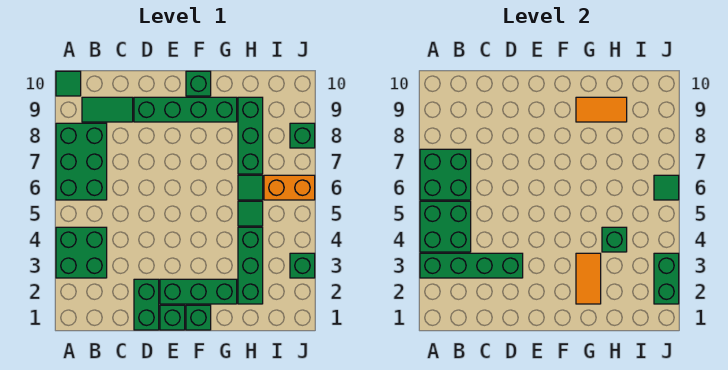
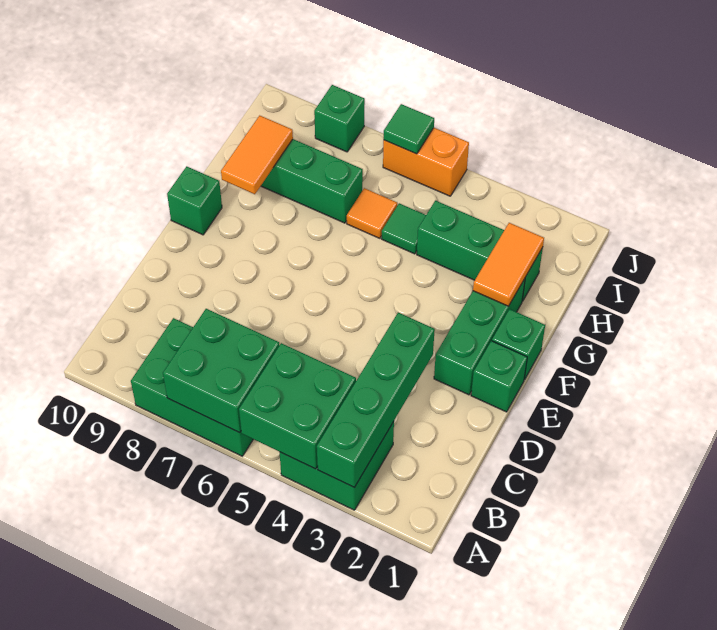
green tile A10 level 1 -> none
green tile B9:C9 level 1 -> none
green brick D1:D2 level 1 -> none
green brick D9:G9 level 1 -> none
orange tile G2:G3 level 2 -> orange tile G2:H2 level 2
green brick H4 level 2 -> none
green tile H6 level 1 -> orange tile H6 level 1
orange brick I6:J6 level 1 -> orange brick J5:J6 level 1
green brick J2:J3 level 2 -> none
green brick J3 level 1 -> none

